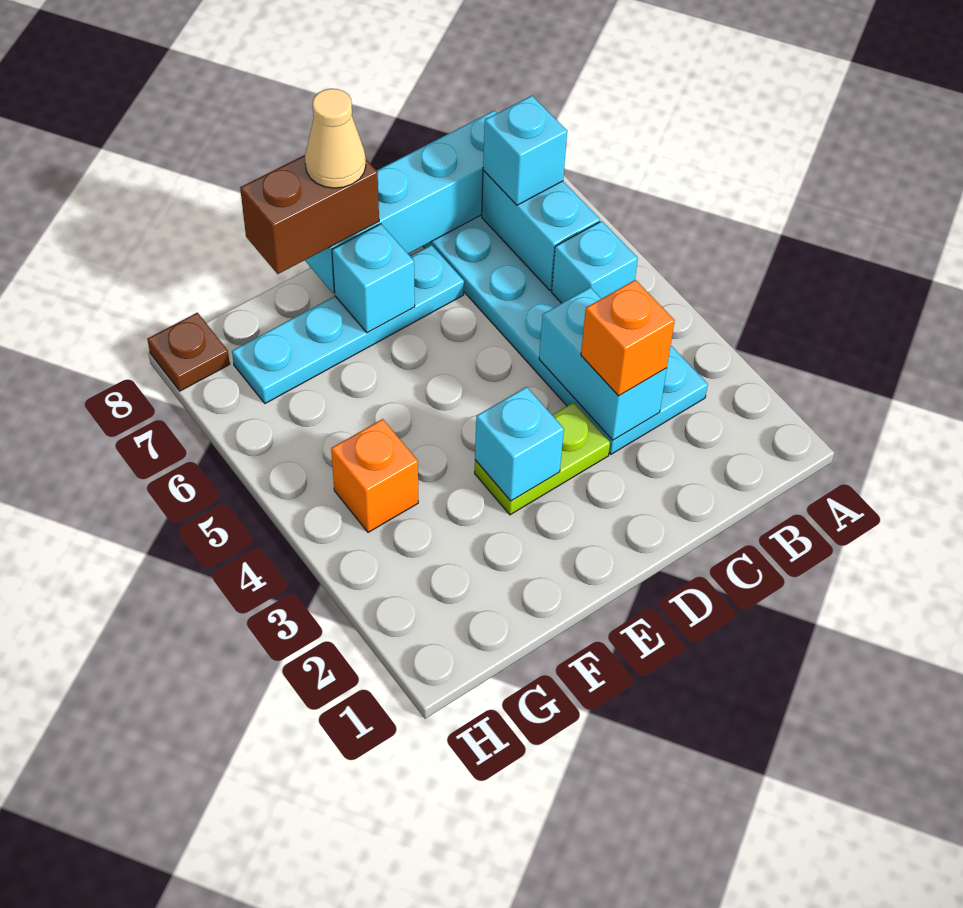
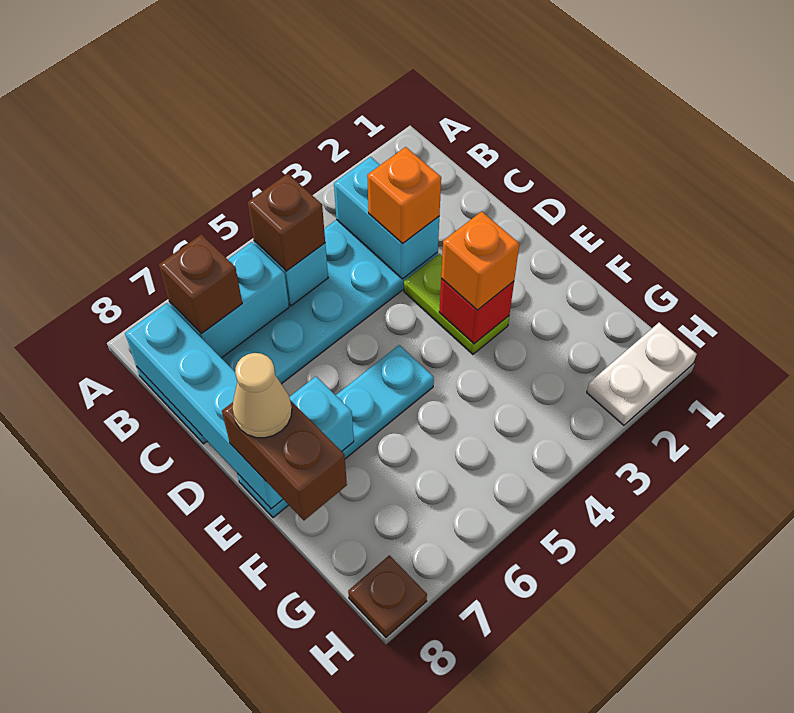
none -> brown brick B5 level 3
cyan brick B7 level 3 -> brown brick B7 level 3
cyan brick C3:C4 level 2 -> cyan brick B3:C3 level 2
cyan plate D7:G7 level 1 -> cyan plate E5:E8 level 1
cyan brick E3 level 2 -> red brick E3 level 2
orange brick G4 level 1 -> orange brick E3 level 3
none -> white plate H1:H2 level 1

